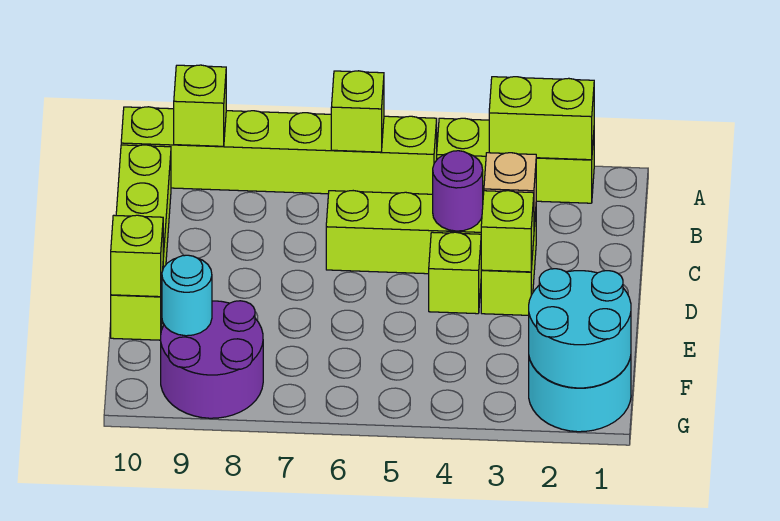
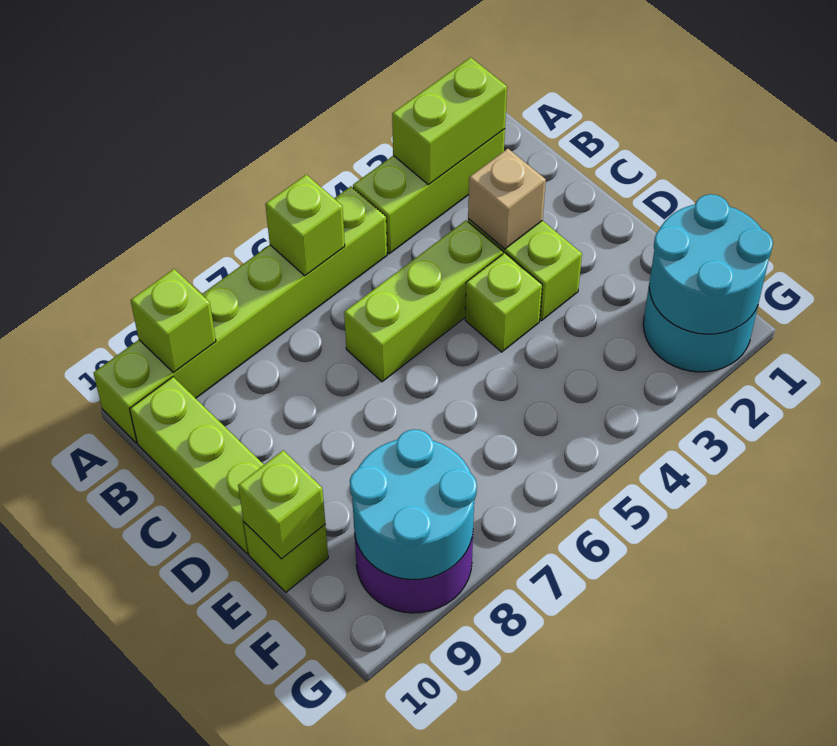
purple round brick C4 level 2 -> none
lime brick D3 level 2 -> none
cyan round brick F9 level 2 -> cyan round brick F8:G9 level 2

